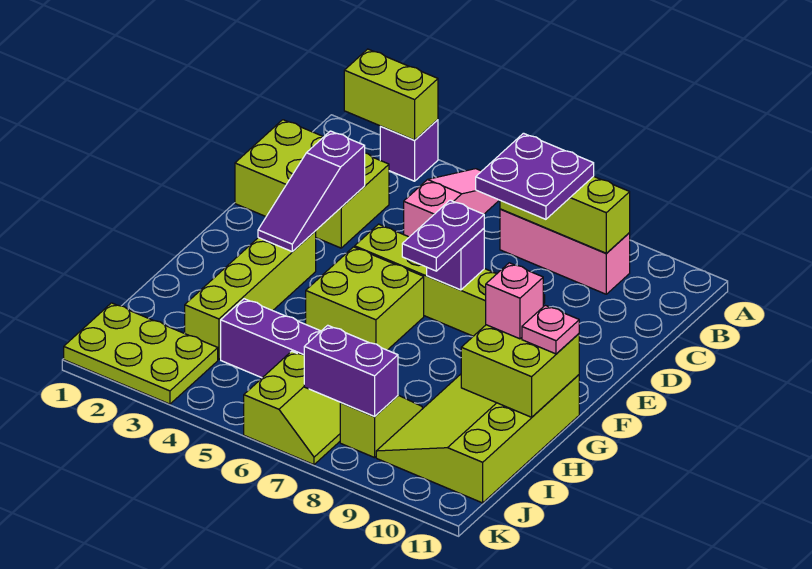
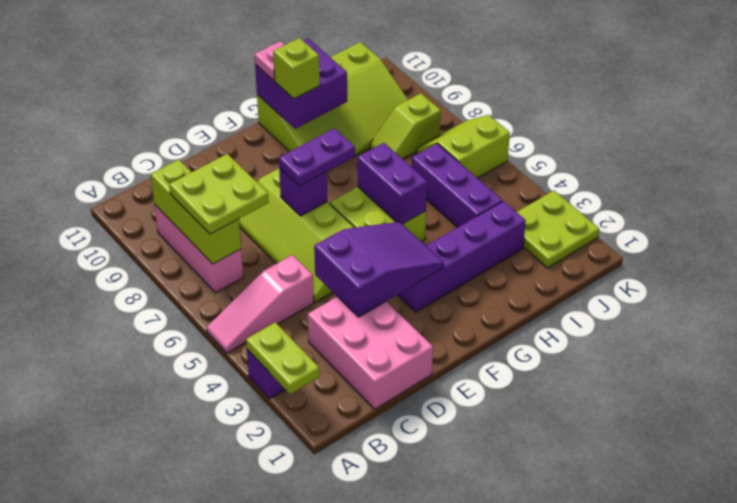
lime brick A2:A3 level 2 -> lime plate A2:A3 level 2
purple plate B7:C8 level 3 -> lime plate B7:C8 level 3
lime brick C1:D3 level 1 -> pink brick C1:D3 level 1
purple slope D3:F3 level 2 top D -> purple slope D3:F4 level 2 top D
lime brick F3:I3 level 1 -> purple brick F3:I3 level 1
lime brick G10:H11 level 2 -> purple brick G10:H11 level 2
pink brick G10 level 3 -> lime brick G10 level 3
lime plate J1:K3 level 1 -> lime plate J2:K3 level 1
purple brick J7:J8 level 2 -> purple brick G5:G6 level 2

